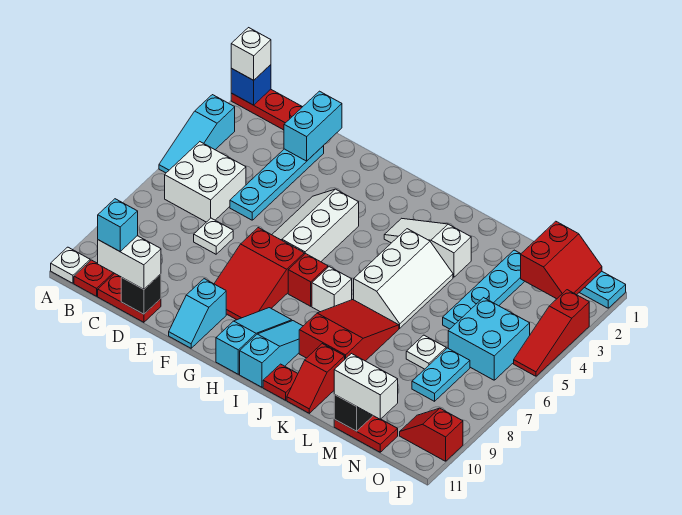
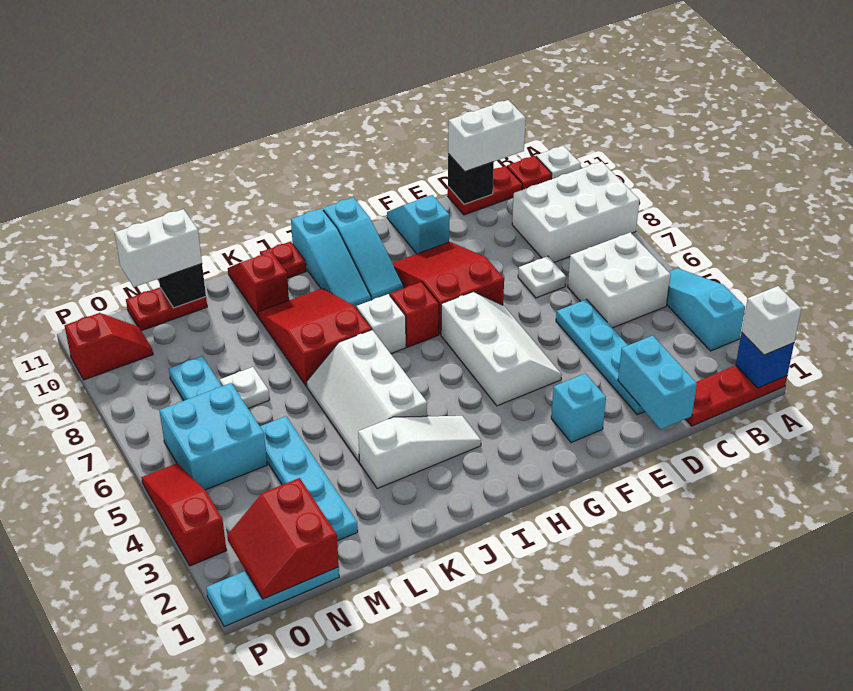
none -> white brick A8:C9 level 1
cyan brick C11 level 4 -> cyan brick F2 level 1
red slope J7:K9 level 1 top 9 -> red slope J7:K9 level 1 top 7

